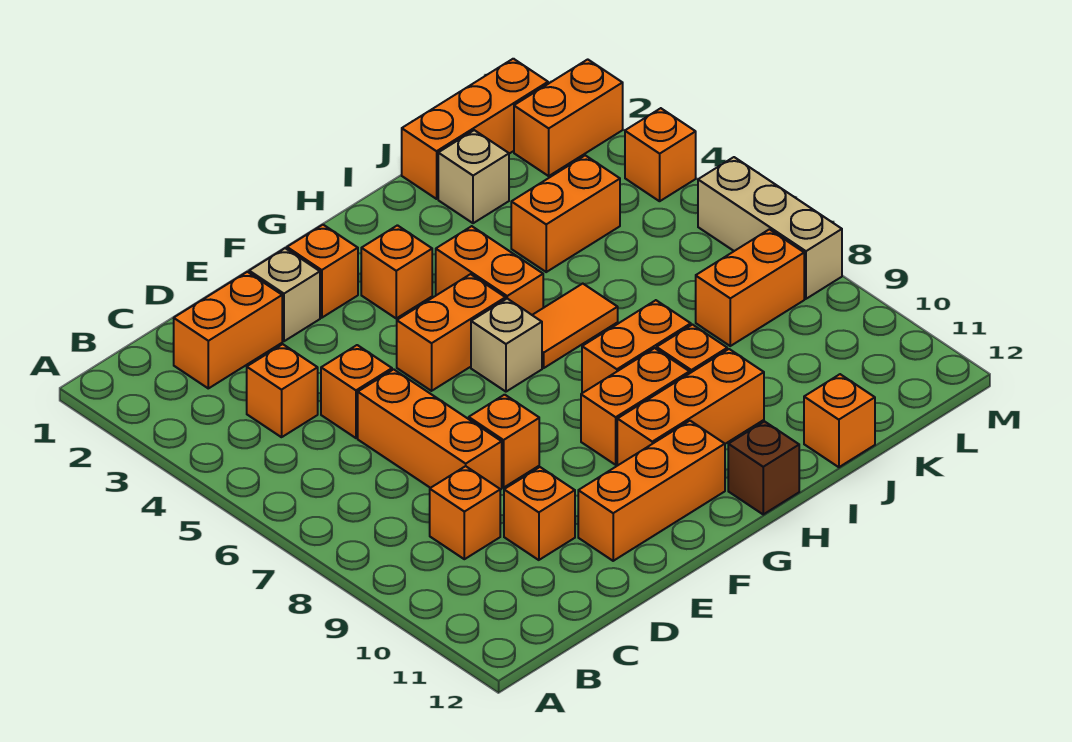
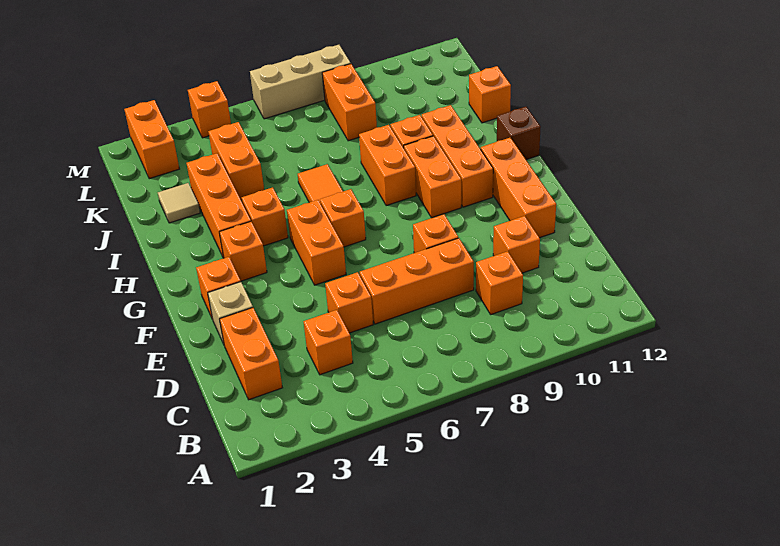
tan brick G6 level 1 -> orange brick G6 level 1
orange brick H4:H5 level 1 -> orange brick H4 level 1
orange brick J1:L1 level 1 -> orange brick H3:J3 level 1
tan brick J2 level 1 -> tan tile J2 level 1

